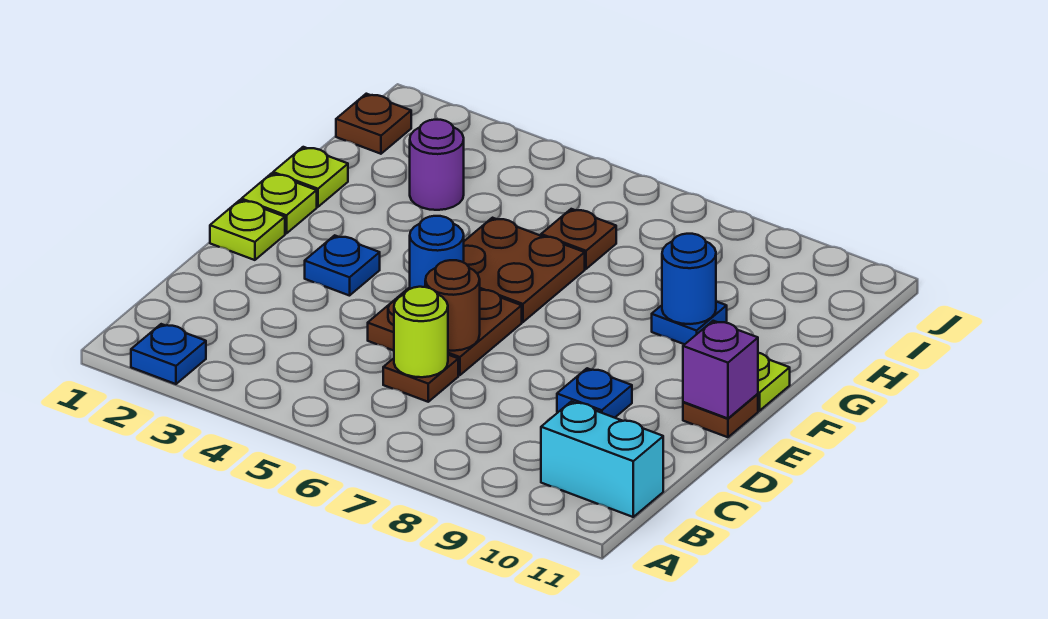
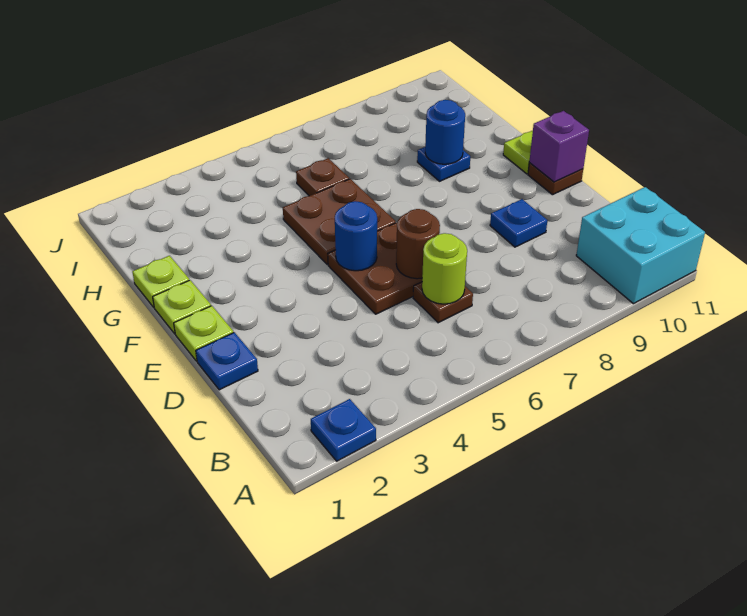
cyan brick B10:B11 level 1 -> cyan brick A10:B11 level 1
blue plate E3 level 1 -> blue plate D1 level 1
purple round brick H3 level 1 -> none
brown plate I1 level 1 -> none

